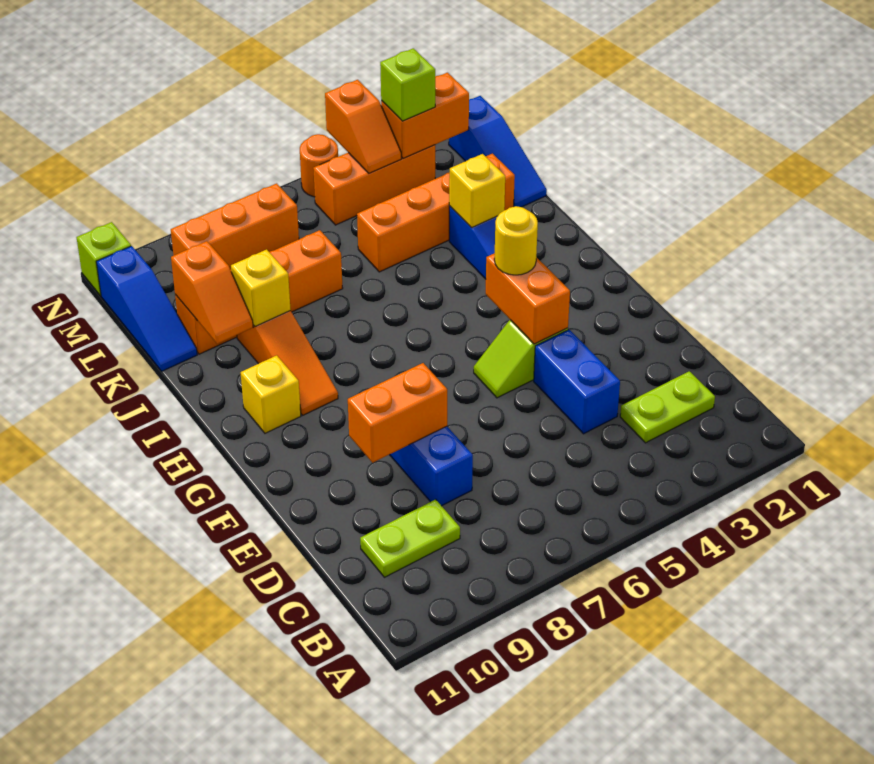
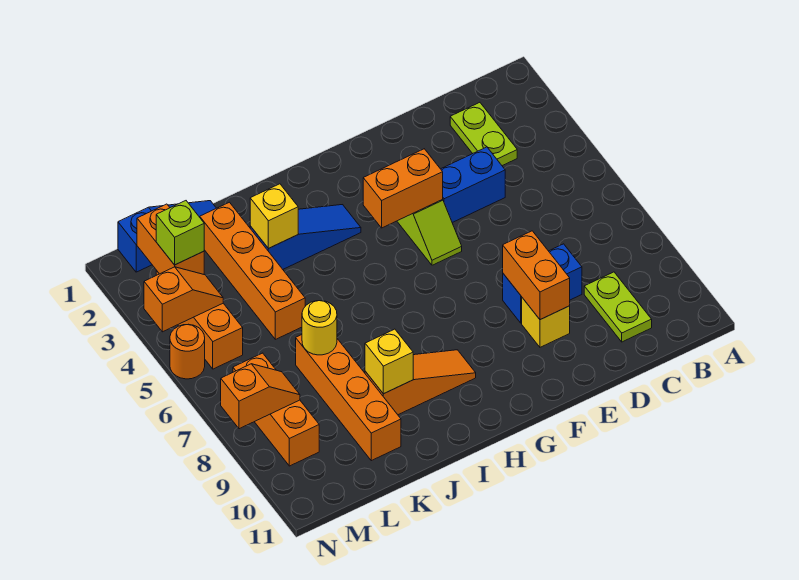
yellow round brick G4 level 3 -> yellow round brick K7 level 2
yellow brick H10 level 1 -> yellow brick E9 level 1
orange slope J10:K10 level 2 top K -> orange slope M8:N8 level 2 top N
blue slope K11:M11 level 1 top M -> none
lime brick N11 level 1 -> none

